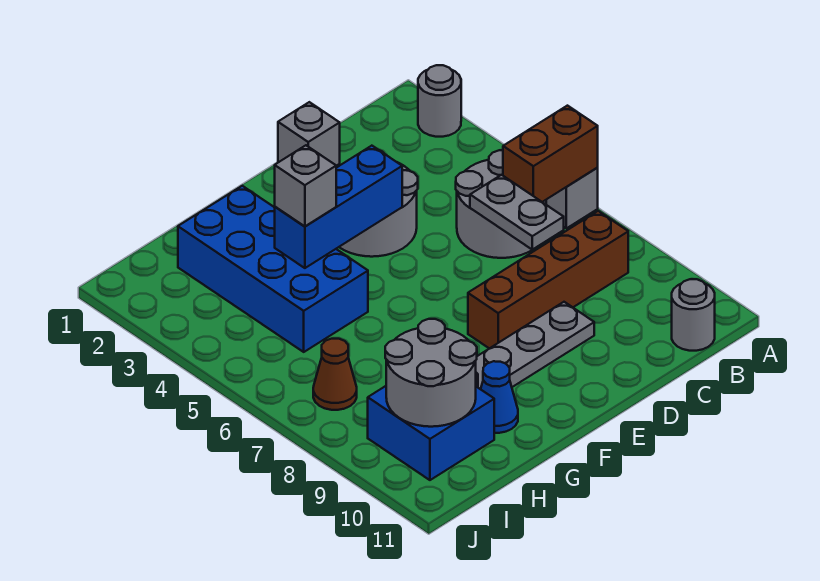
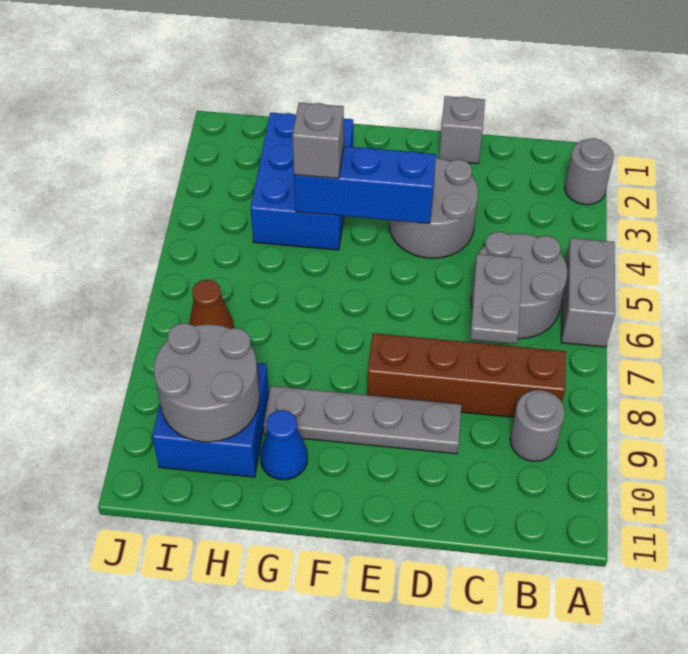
brown brick A6:B6 level 2 -> none
grey round brick B11 level 1 -> grey round brick B9 level 1
blue brick G2:H5 level 1 -> blue brick G2:H4 level 1

